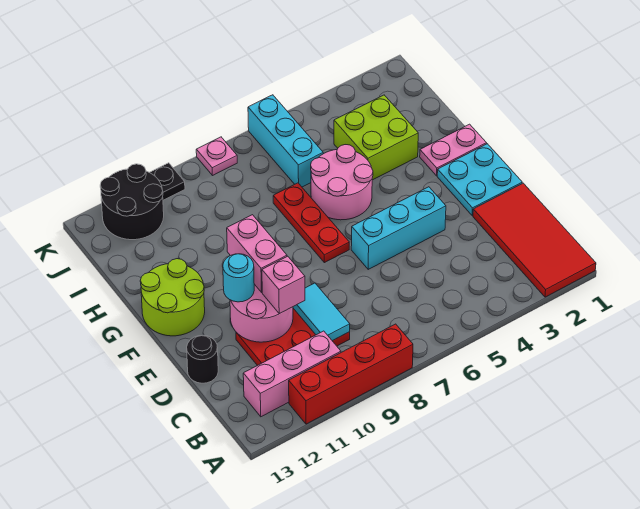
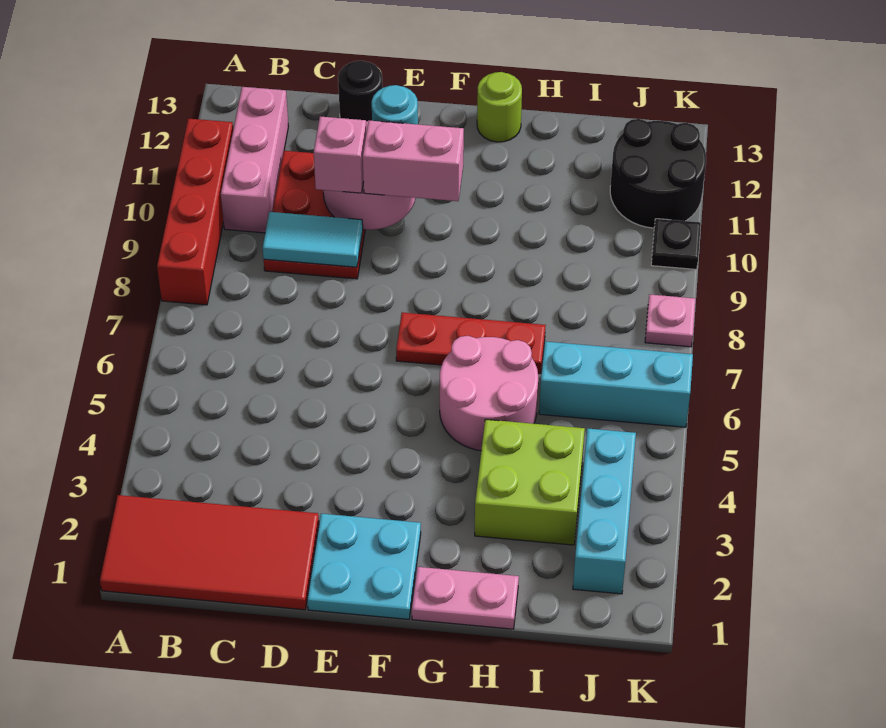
cyan brick E4:E6 level 1 -> cyan brick J2:J4 level 1
lime round brick F12:G13 level 1 -> lime round brick G13 level 1
pink plate G1:G2 level 1 -> pink plate G1:H1 level 1

